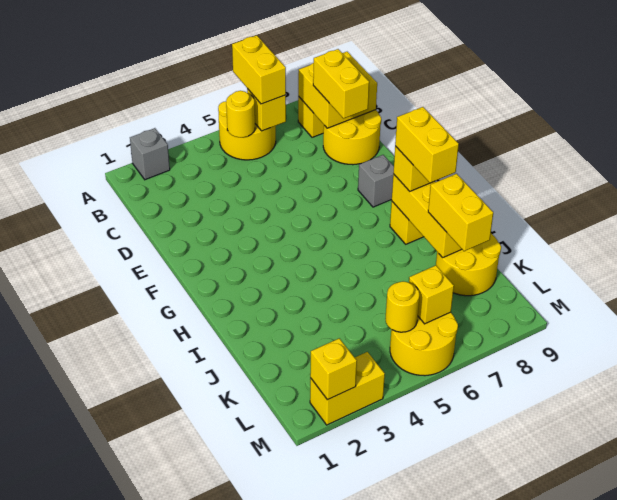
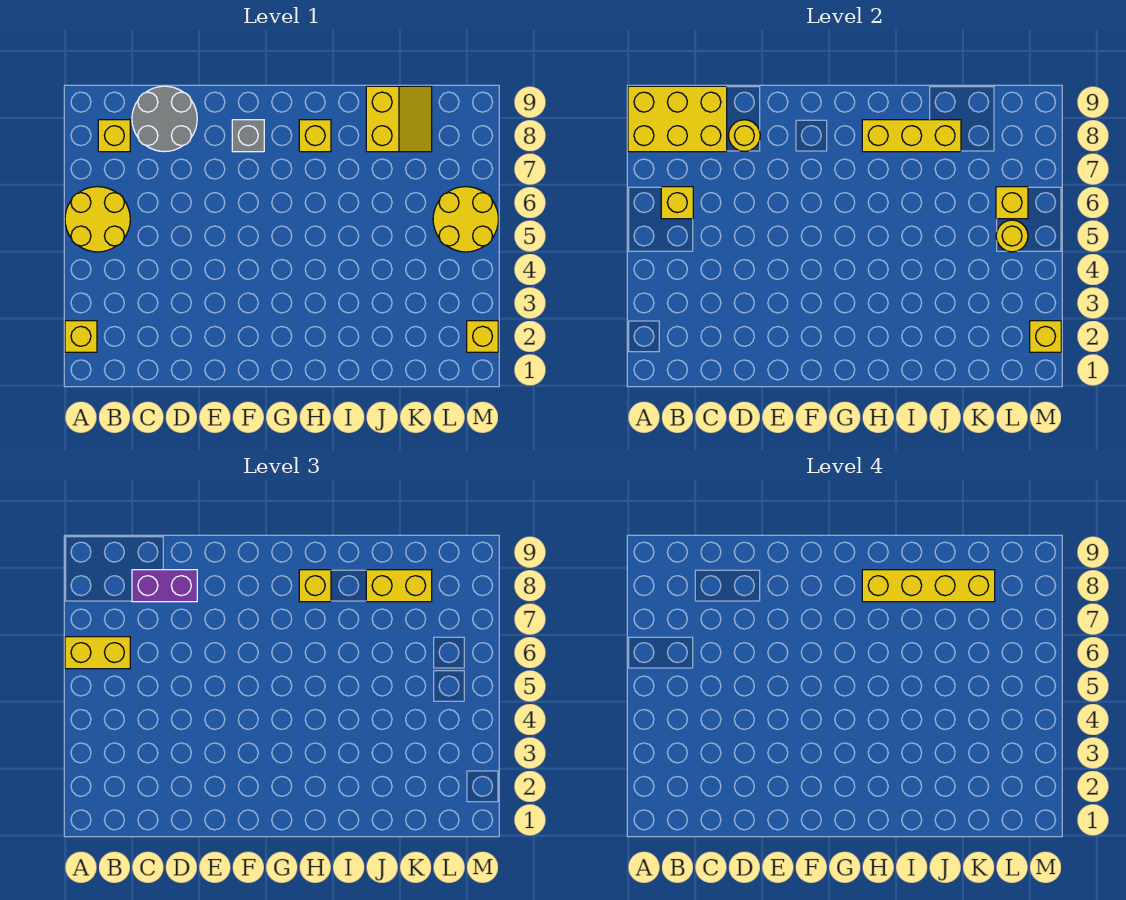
grey brick A2 level 1 -> yellow brick A2 level 1
yellow round brick B5 level 2 -> yellow round brick D8 level 2
yellow brick B8:C9 level 2 -> yellow brick A8:C9 level 2
yellow round brick C8:D9 level 1 -> grey round brick C8:D9 level 1
yellow brick C8:D8 level 3 -> purple brick C8:D8 level 3
yellow brick H8:I8 level 4 -> yellow brick H8:K8 level 4
yellow round brick J8:K9 level 1 -> yellow slope J8:K9 level 1 top J
yellow brick M2:M3 level 1 -> yellow brick M2 level 1

